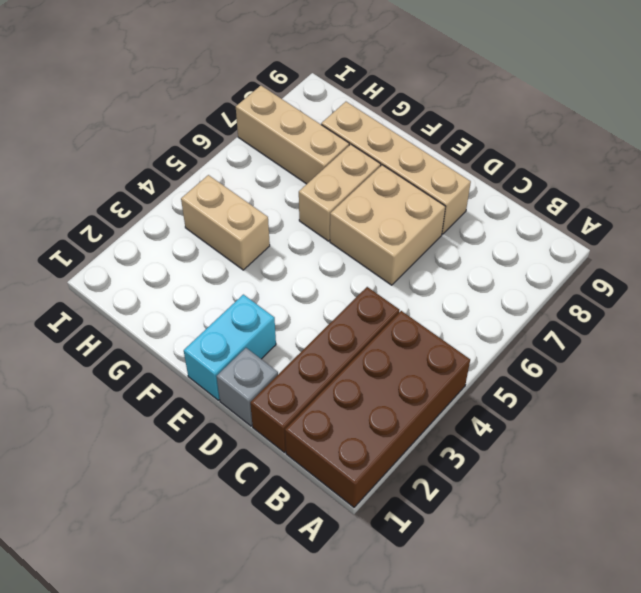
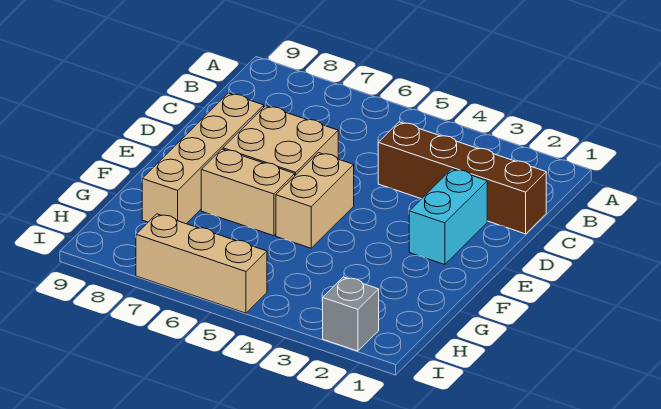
brown brick A1:B4 level 1 -> none
grey brick D1 level 1 -> grey brick I2 level 1
cyan brick E1:E2 level 1 -> cyan brick D2:E2 level 1
tan brick G4:H4 level 1 -> tan brick E5:F5 level 1
tan brick G7:I7 level 1 -> tan brick I5:I7 level 1

